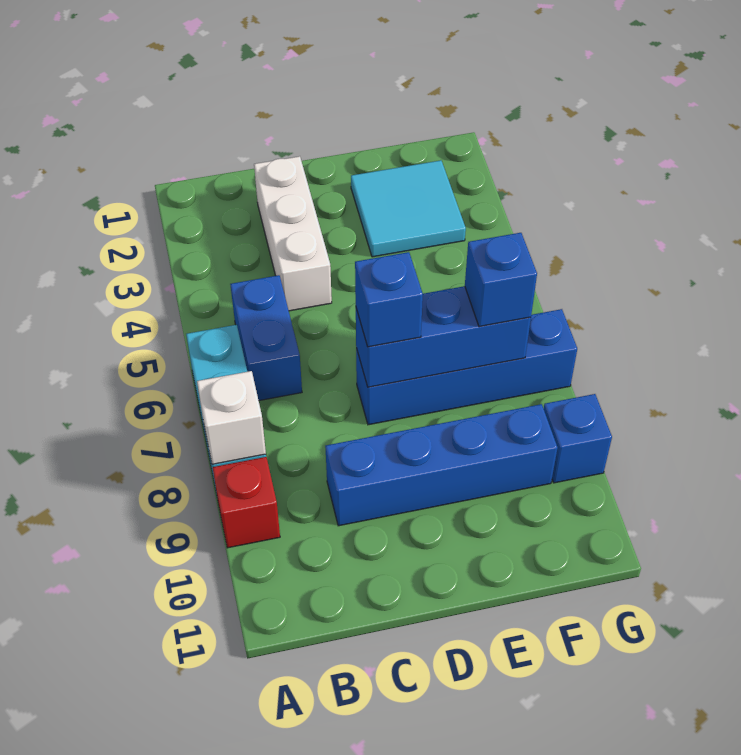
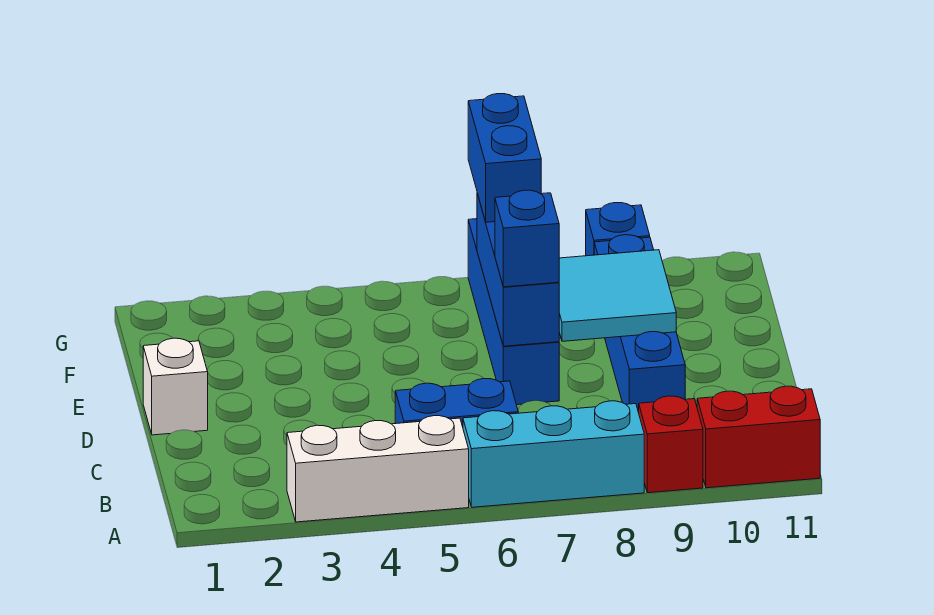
white brick A8 level 2 -> white brick D1 level 1
none -> red brick A10:A11 level 1
white brick C2:C4 level 1 -> white brick A3:A5 level 1
cyan tile E2:F3 level 1 -> cyan tile D8:E9 level 2
blue brick F7 level 3 -> blue brick F7:G7 level 3

